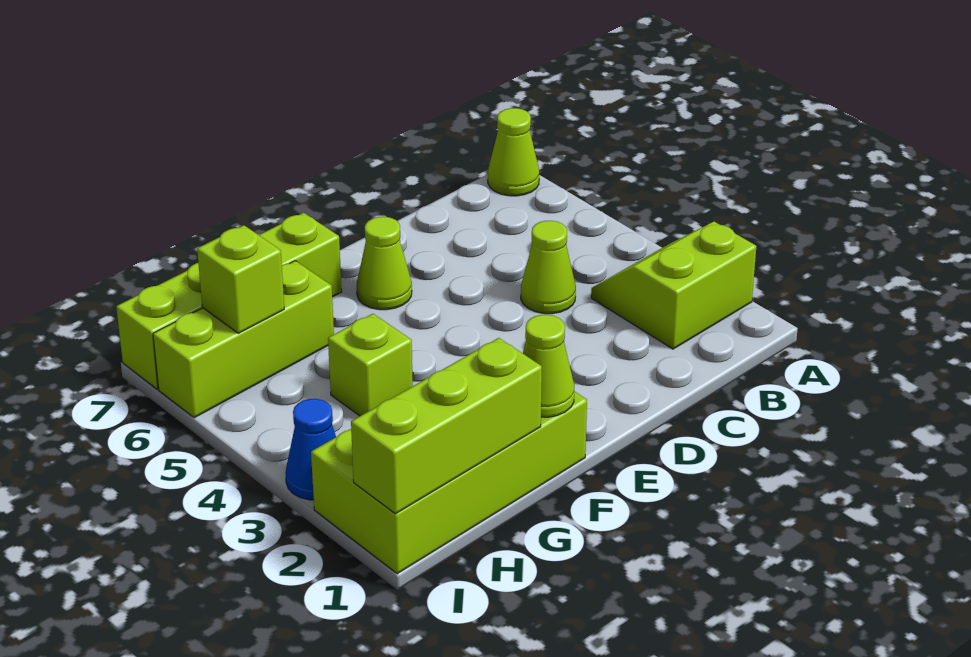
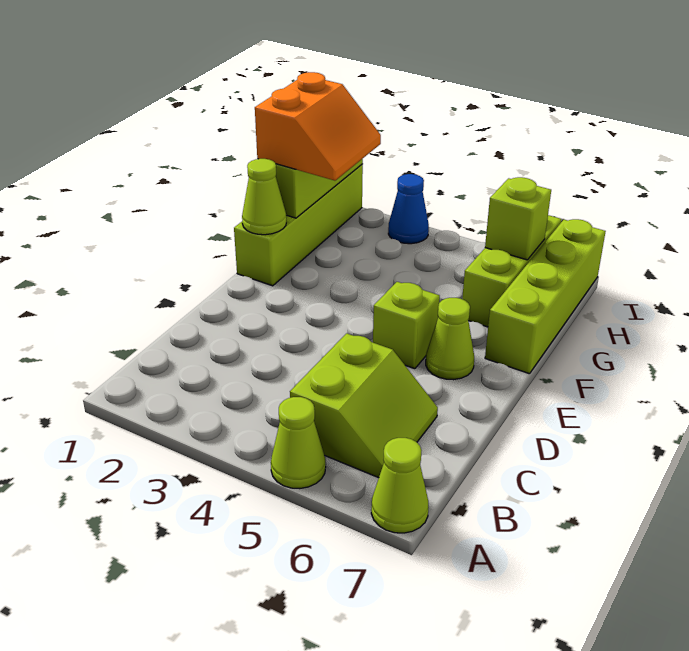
lime slope A2:B3 level 1 top 2 -> lime slope B5:C6 level 1 top 5
lime cone C4 level 1 -> lime cone A5 level 1
lime brick F1:I2 level 1 -> lime brick F1:I1 level 1
none -> orange slope G1:H2 level 3 top 1
lime brick G4 level 1 -> lime brick E5 level 1

